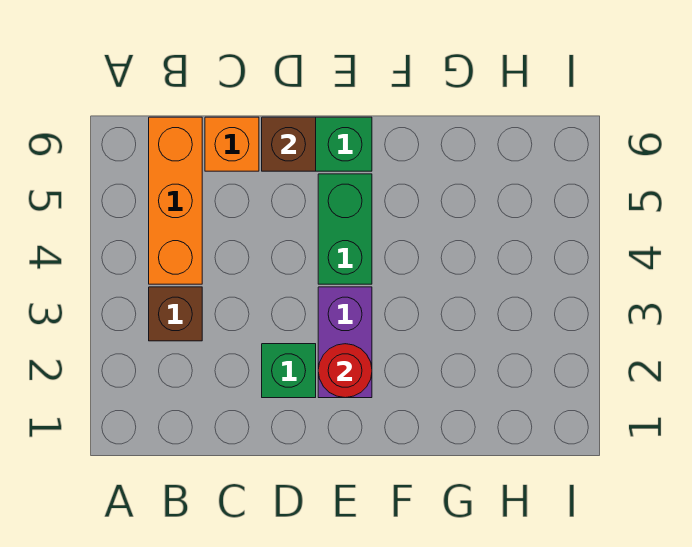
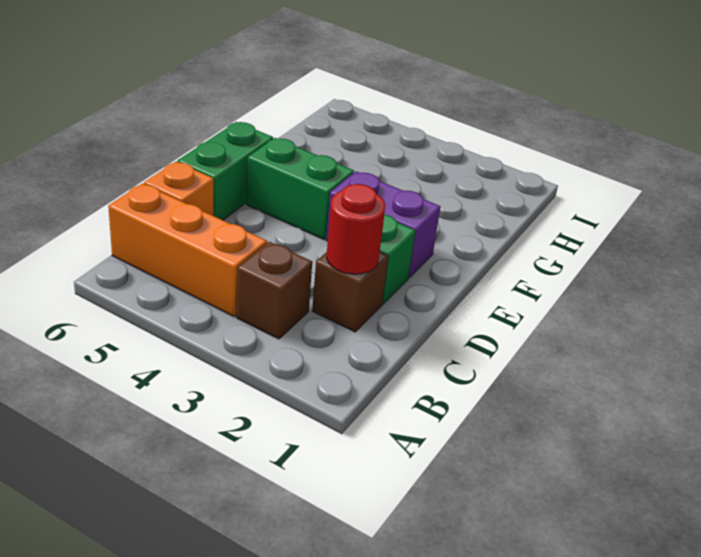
brown brick D6 level 2 -> brown brick C2 level 1
red round brick E2 level 2 -> red round brick C2 level 2

